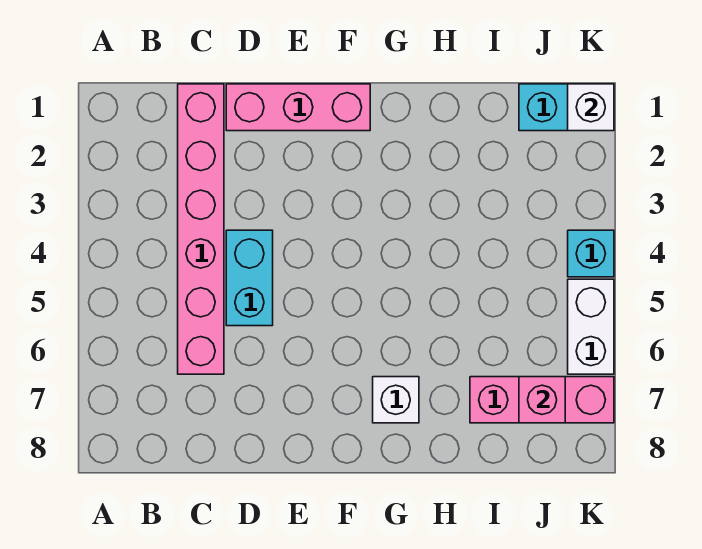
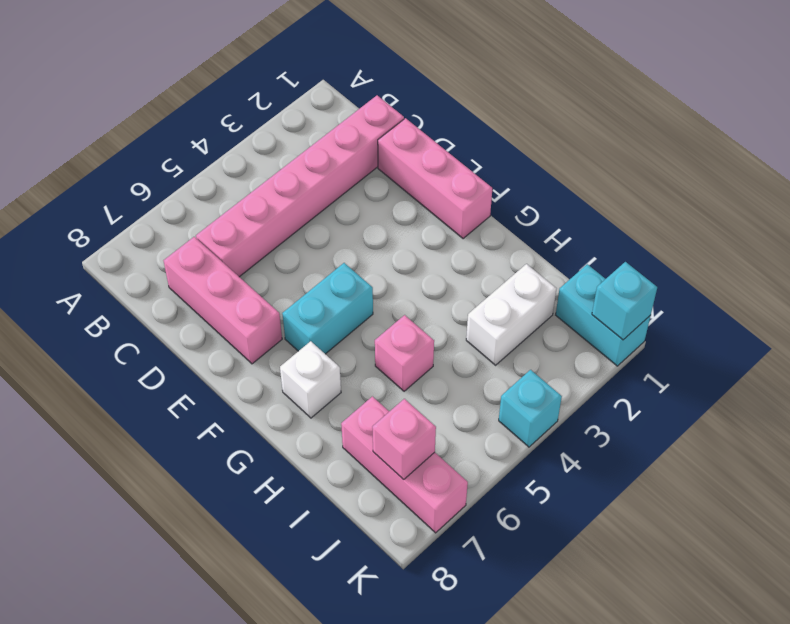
none -> pink brick C7:E7 level 1
cyan brick D4:D5 level 1 -> cyan brick F5:F6 level 1
none -> pink brick H5 level 1
white brick K1 level 2 -> cyan brick K1 level 2
white brick K5:K6 level 1 -> white brick I2:I3 level 1

